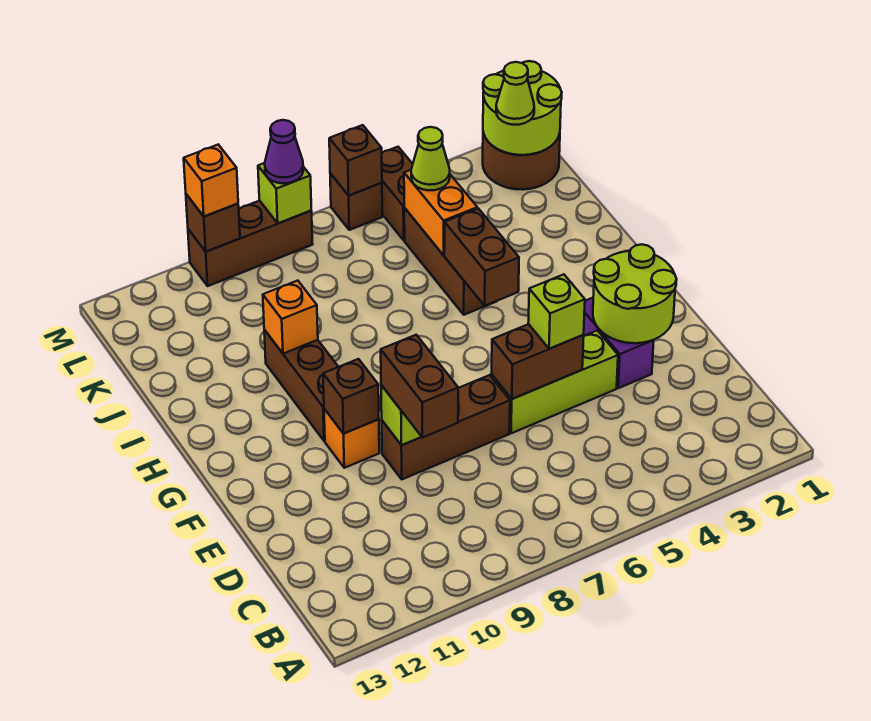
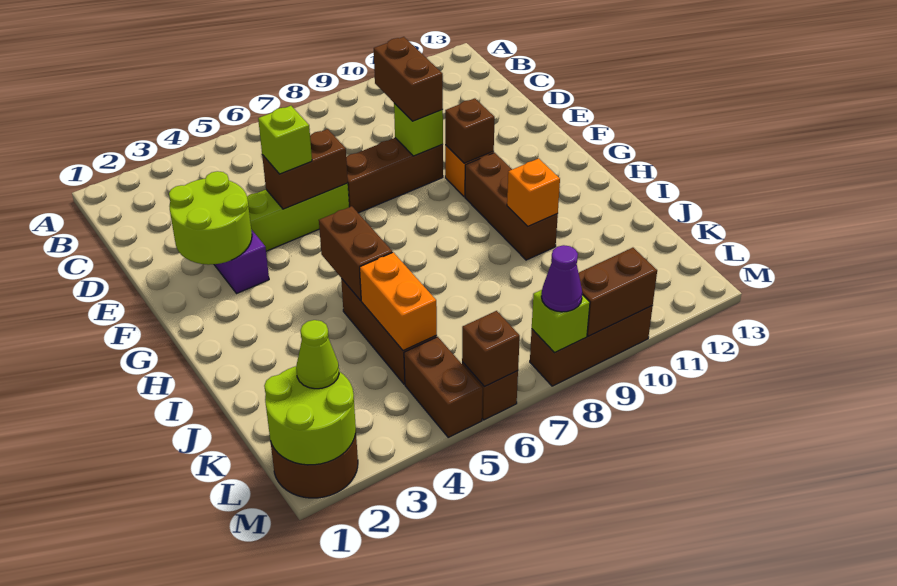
lime cone K5 level 3 -> none
brown brick M10 level 2 -> brown brick M9:M10 level 2
orange brick M10 level 3 -> none

